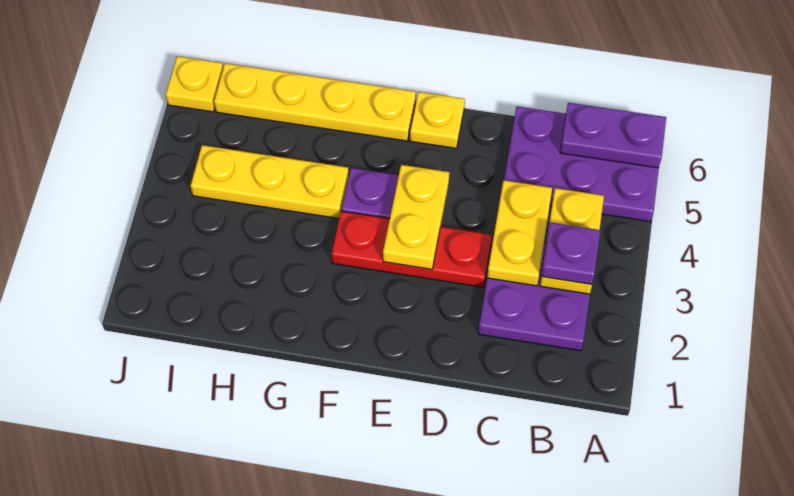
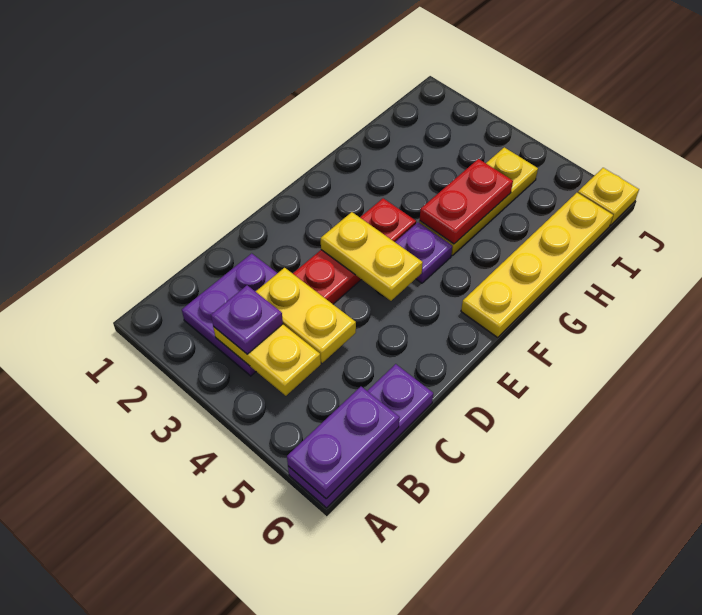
purple plate A5:C6 level 1 -> purple plate A6:C6 level 1
yellow plate E6 level 1 -> none
none -> red plate G4:H4 level 2

